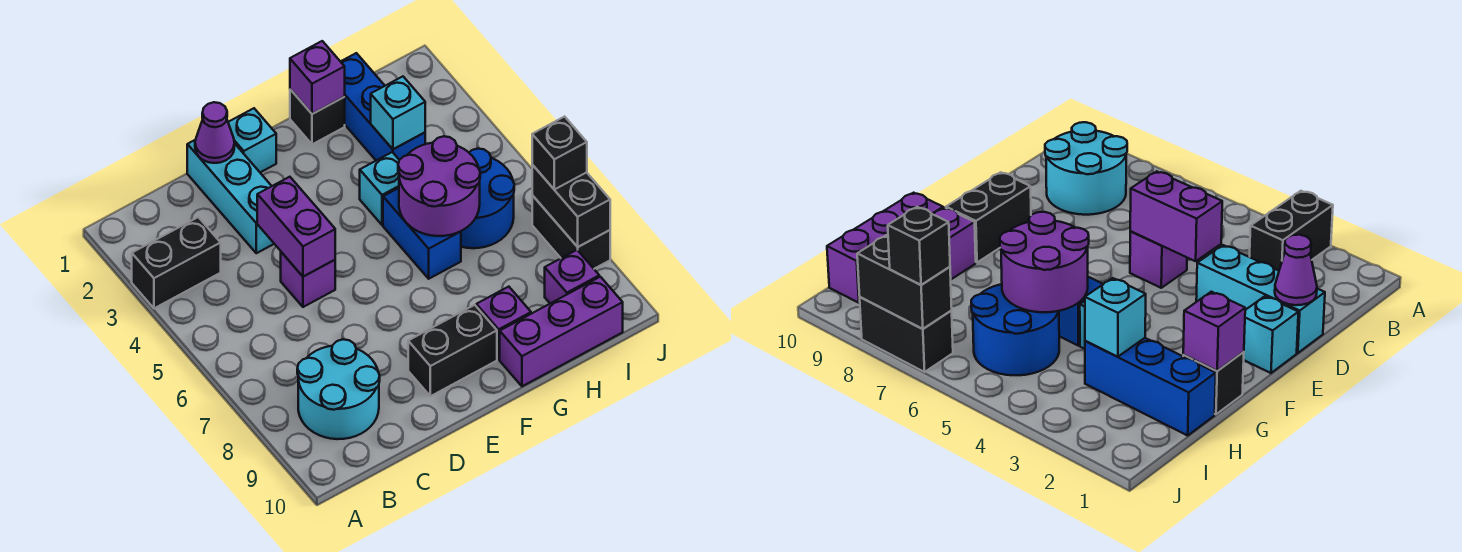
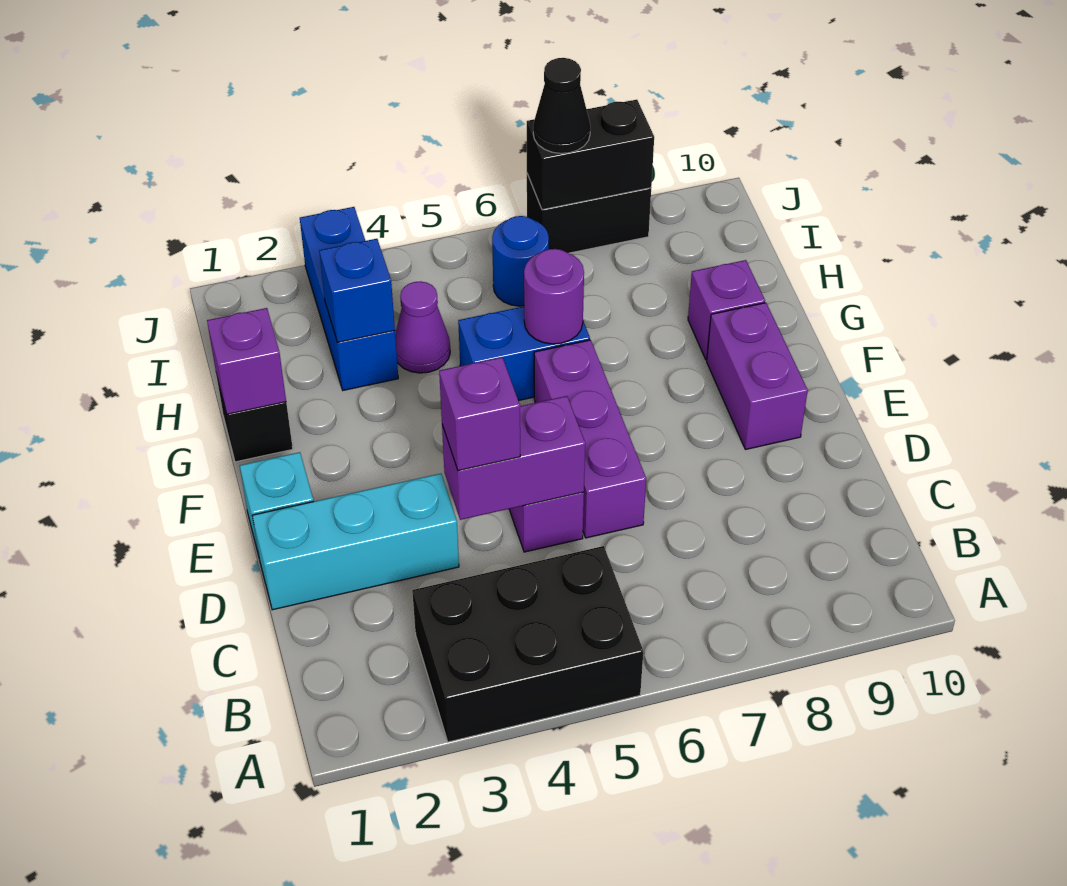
black brick A3:B3 level 1 -> black brick A3:B5 level 1
cyan round brick B8:C9 level 1 -> none
purple cone D1 level 2 -> purple cone H4 level 1
black brick E9:F9 level 1 -> purple brick E9:F9 level 1
cyan brick G4 level 1 -> none
purple round brick G5:H6 level 2 -> purple round brick G6 level 2
purple brick G10:I10 level 1 -> purple brick D6:F6 level 1
blue brick H1:H3 level 1 -> blue brick H3:J3 level 1
cyan brick H3 level 2 -> blue brick H3 level 2
blue round brick H5:I6 level 1 -> blue round brick I6 level 1
purple brick I9 level 1 -> purple brick D4 level 3
black brick J7 level 3 -> black cone J7 level 3

